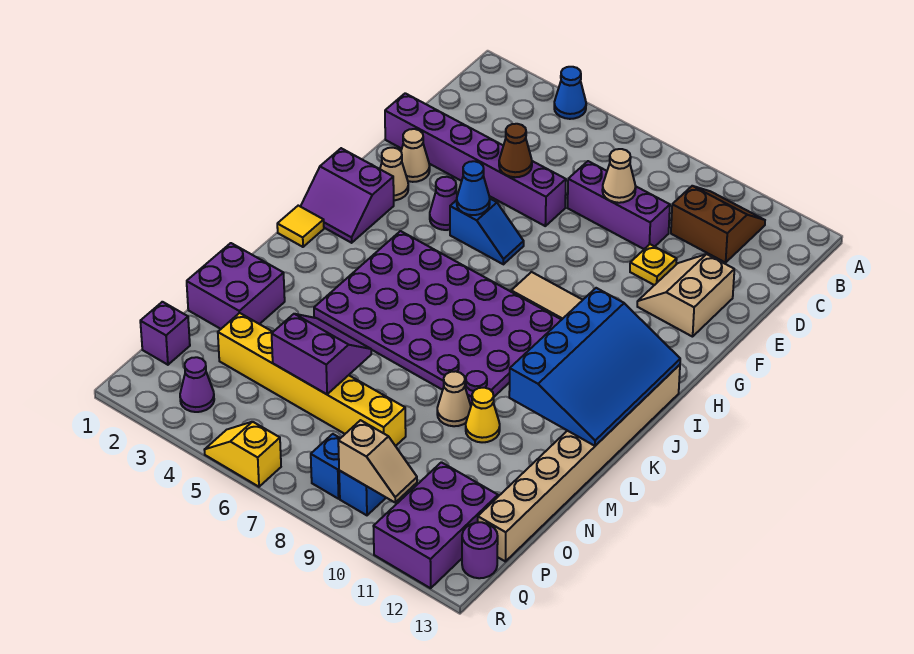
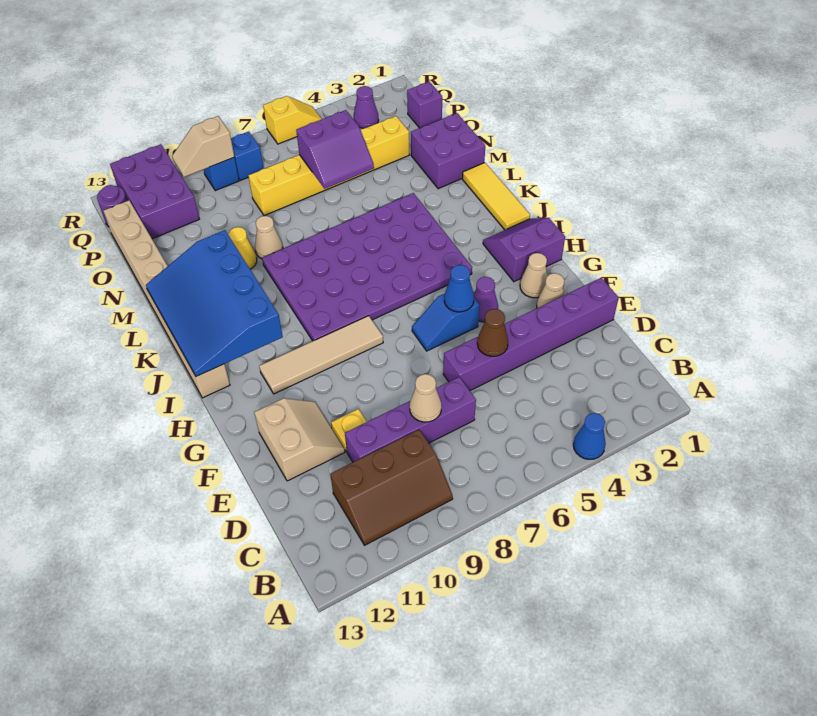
brown slope B10:C11 level 1 top C -> brown slope B9:C11 level 1 top C
purple brick D7:D9 level 1 -> purple brick D7:D10 level 1
yellow tile J1 level 1 -> yellow tile J1:L1 level 1

